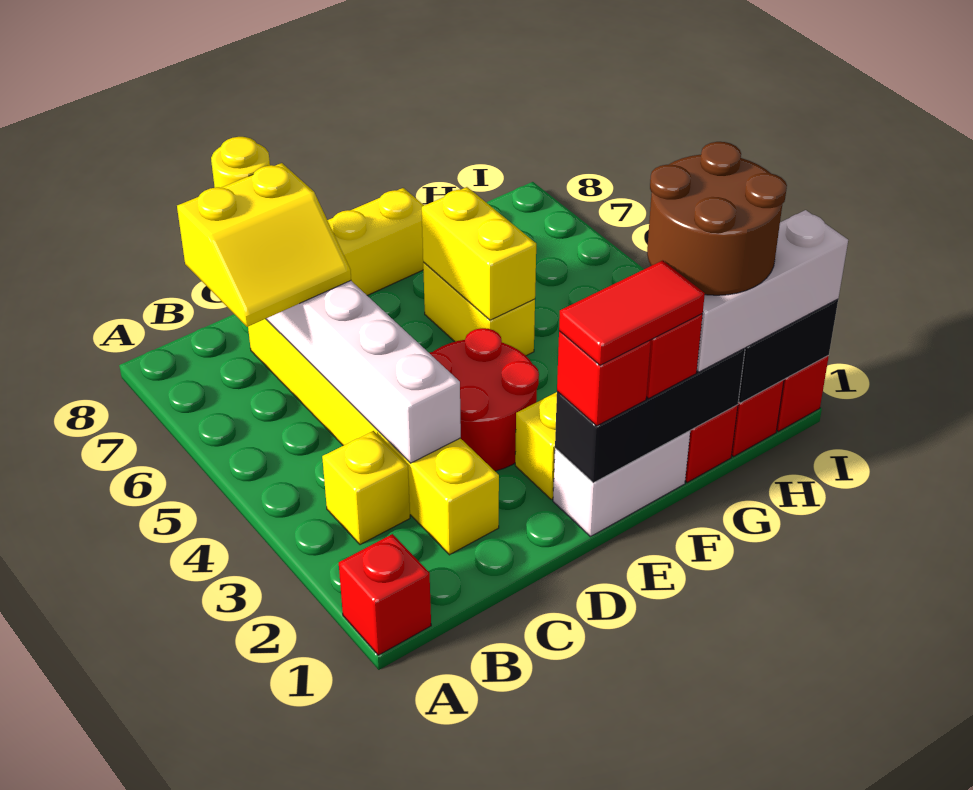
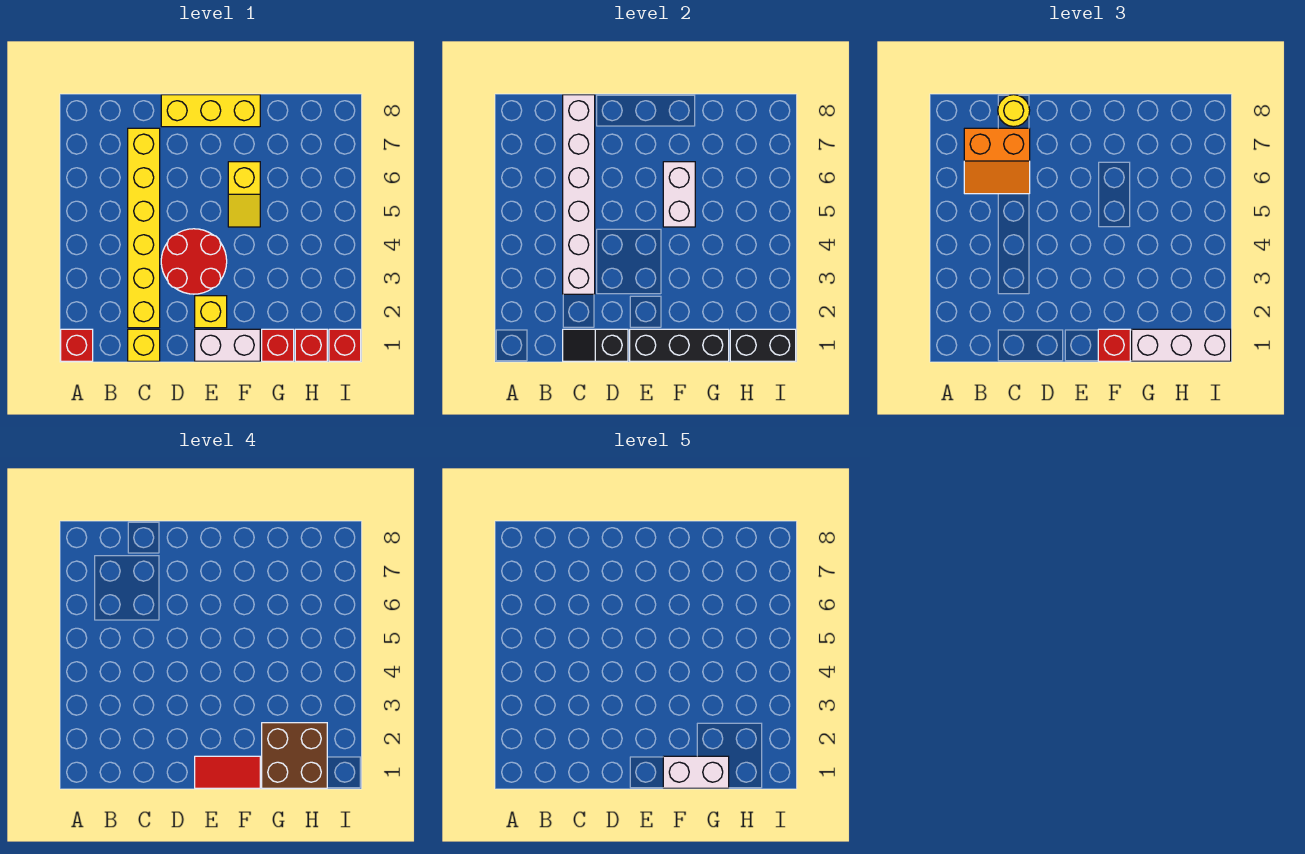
yellow brick B3 level 1 -> yellow brick C1 level 1
yellow slope B6:C7 level 3 top 7 -> orange slope B6:C7 level 3 top 7
none -> black slope C1:D1 level 2 top D
red brick E1 level 3 -> none
none -> white brick F1:G1 level 5
yellow brick F5:F6 level 1 -> yellow slope F5:F6 level 1 top 6
yellow brick F5:F6 level 2 -> white brick F5:F6 level 2
brown round brick G1:H2 level 4 -> brown brick G1:H2 level 4

